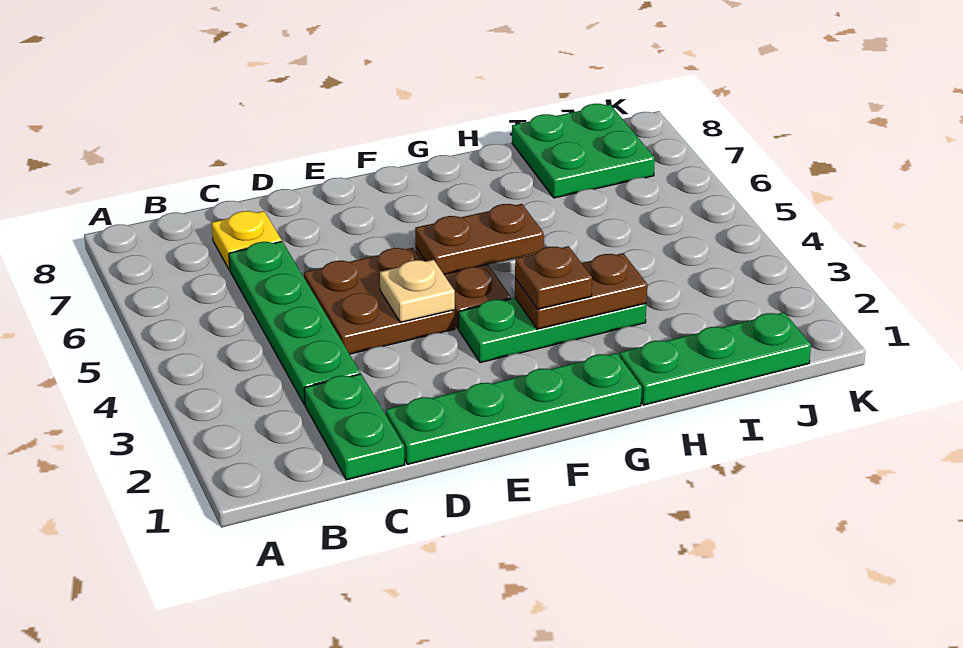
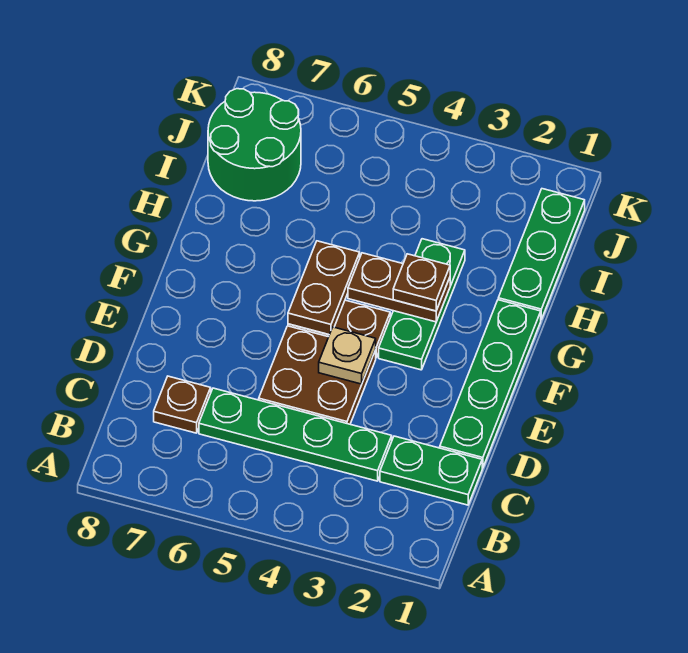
yellow plate C7 level 1 -> brown plate C7 level 1
brown plate G3:H3 level 2 -> brown plate G3:G4 level 2
green plate I7:J8 level 1 -> green round brick I7:J8 level 1

